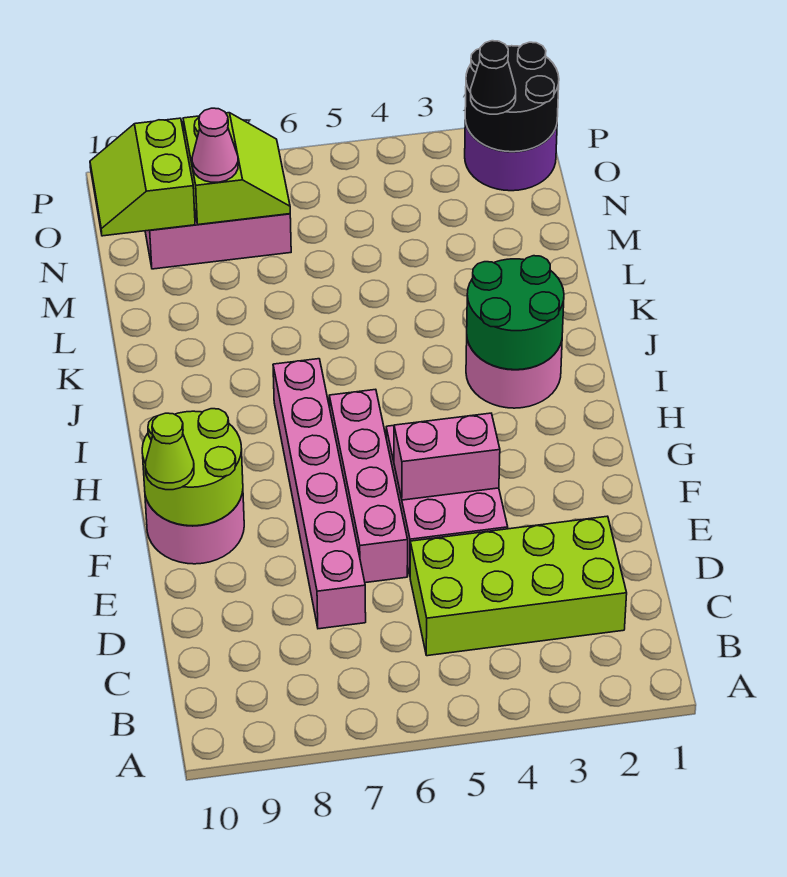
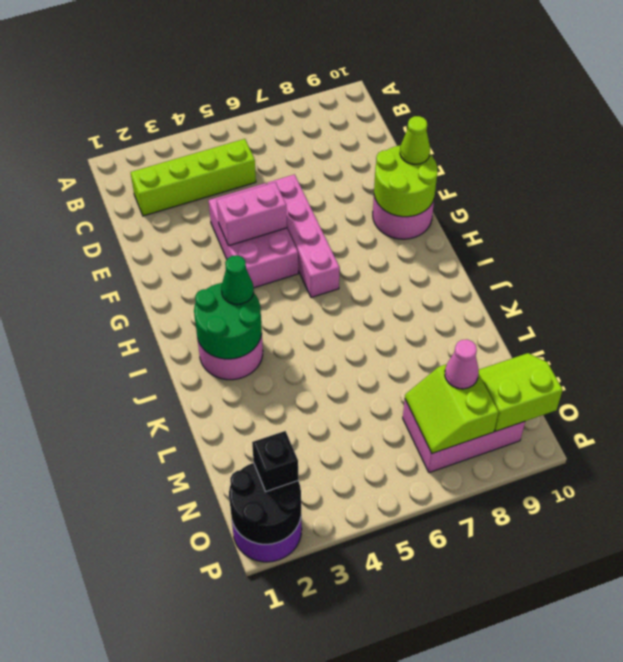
lime brick C2:D5 level 1 -> lime brick C2:C5 level 1
pink brick D7:I7 level 1 -> none
none -> green cone I3 level 3
lime slope N9:O10 level 2 top 9 -> lime slope N9:O10 level 2 top O
black cone O2 level 3 -> black brick O2 level 3

